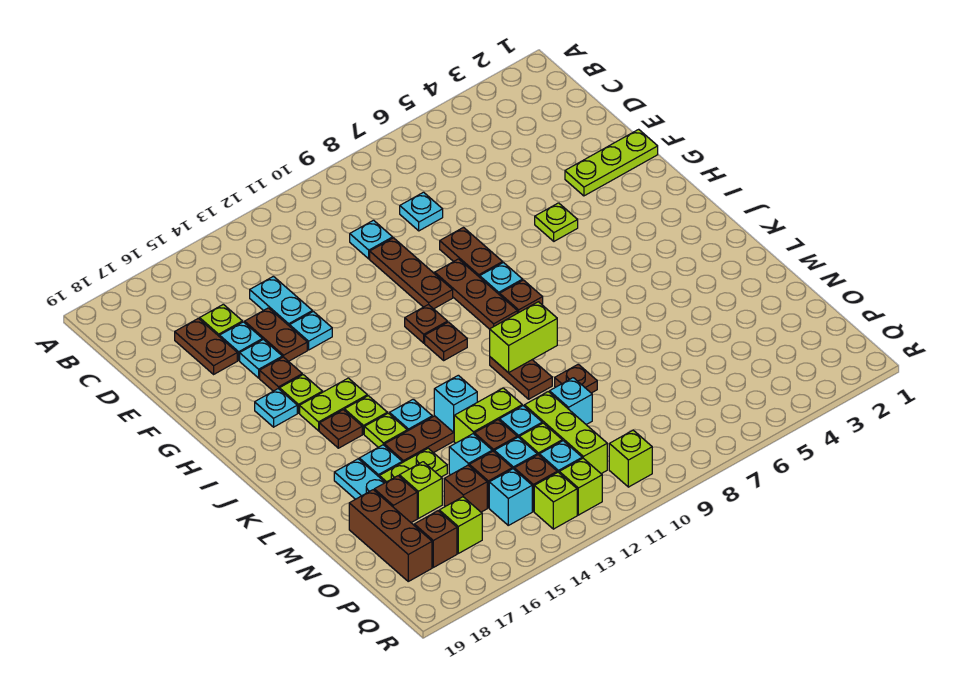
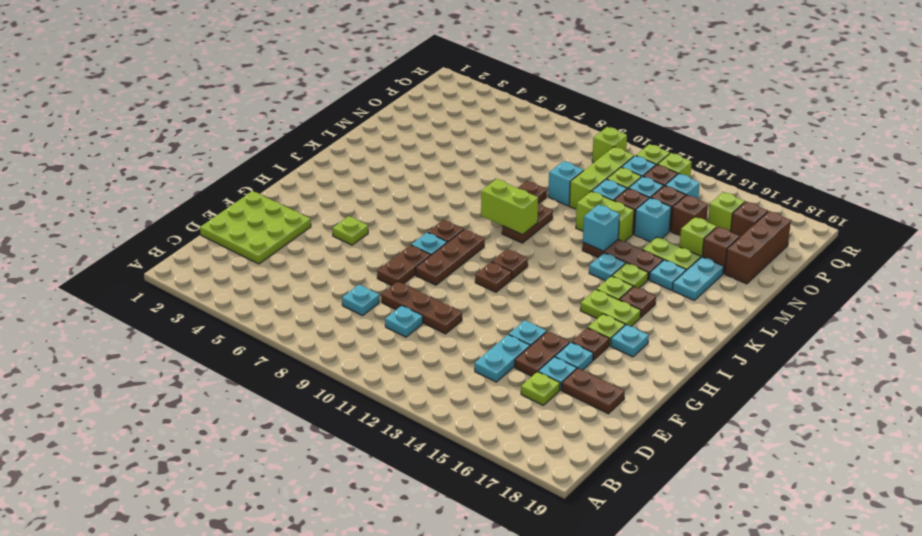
brown plate D17:E17 level 1 -> brown plate E17:E18 level 1
brown plate E10:G10 level 1 -> brown plate E9:E11 level 1
lime plate F1:F3 level 1 -> lime plate D1:F3 level 1

